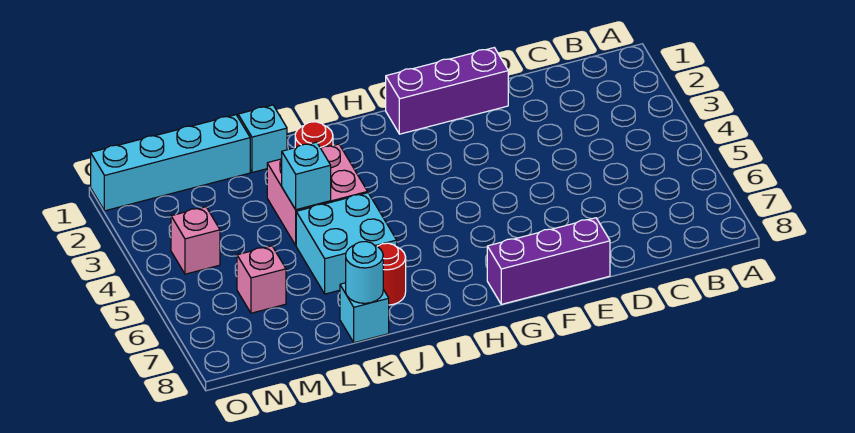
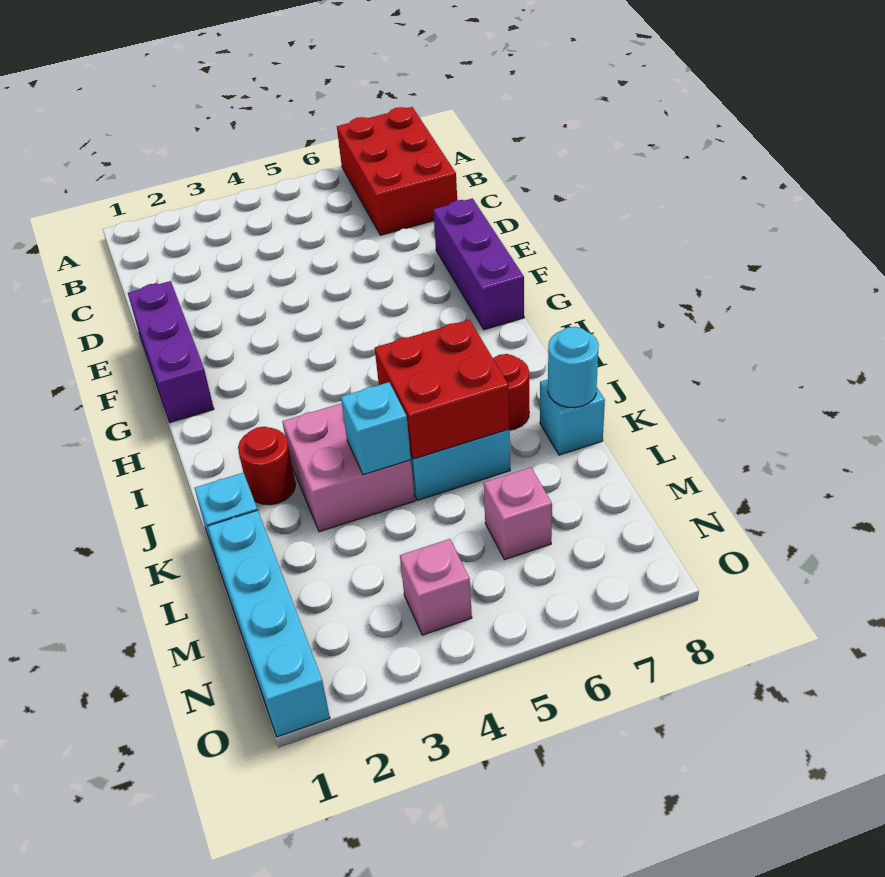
none -> red brick A7:C8 level 1
none -> red brick J5:K6 level 2

